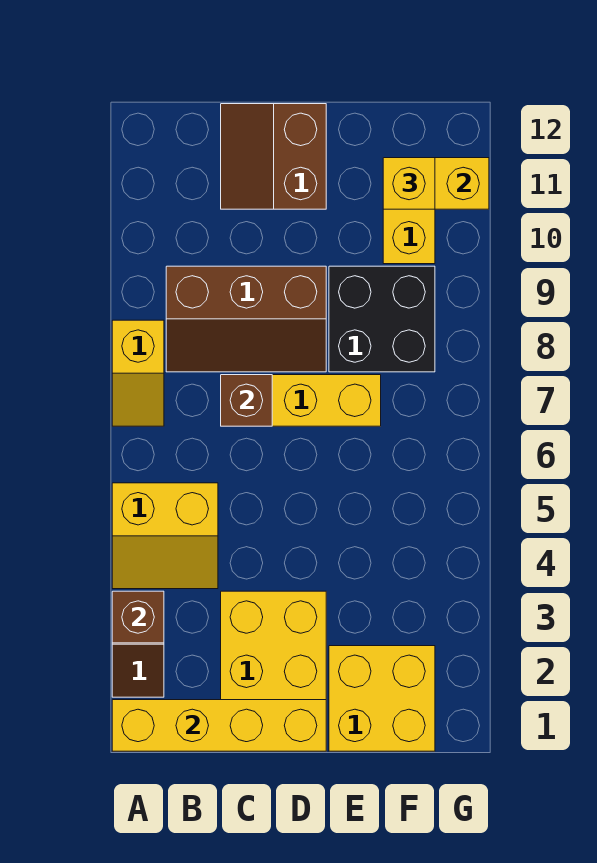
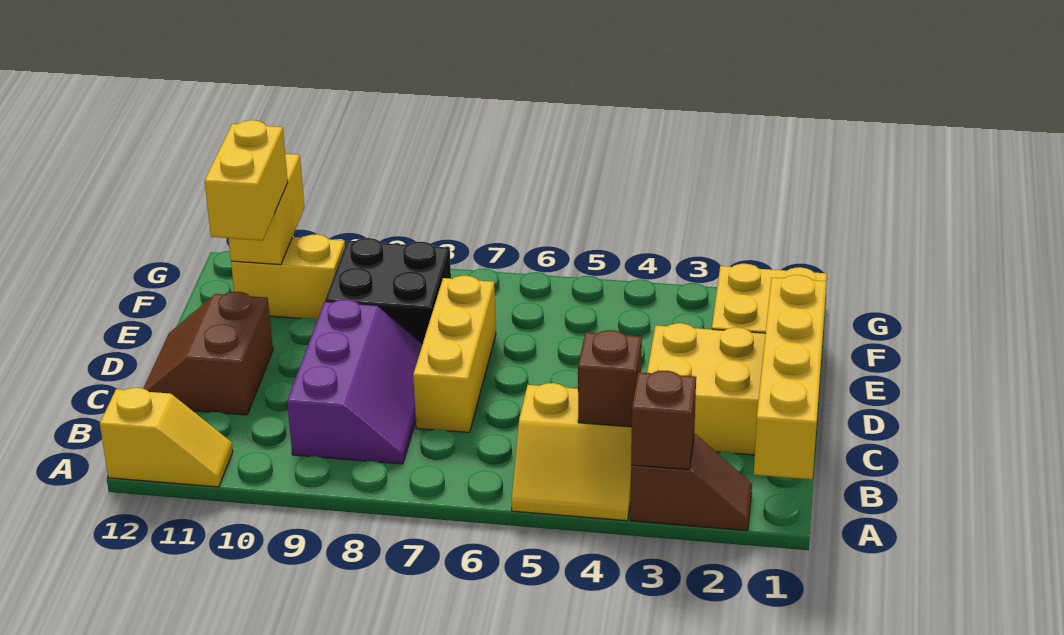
yellow slope A4:B5 level 1 top 5 -> yellow slope A4:B5 level 1 top B
yellow slope A7:A8 level 1 top 8 -> yellow slope A11:A12 level 1 top 12
brown slope B8:D9 level 1 top 9 -> purple slope B8:D9 level 1 top 9
brown brick C7 level 2 -> brown brick B4 level 2
brown slope C11:D12 level 1 top D -> brown slope C11:D12 level 1 top 11
yellow brick F11 level 3 -> yellow brick E11:F11 level 3

